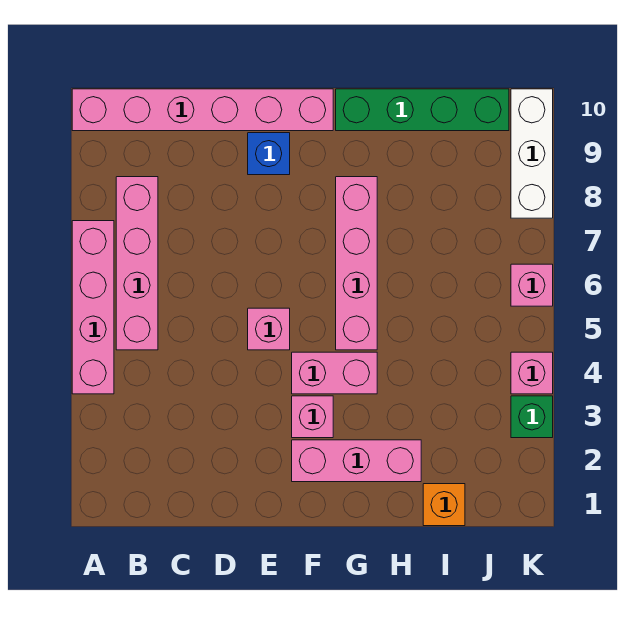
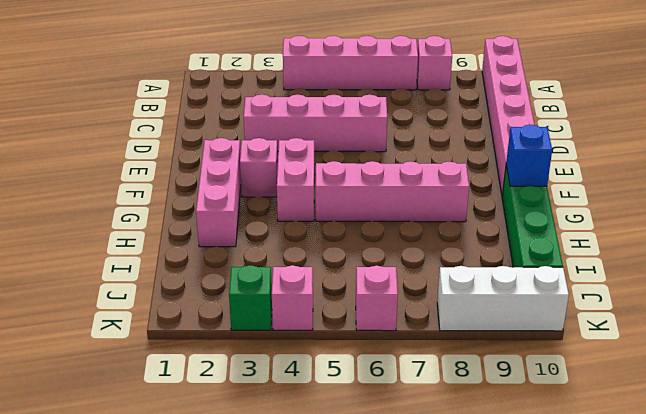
pink brick B5:B8 level 1 -> pink brick D3:D6 level 1
pink brick E5 level 1 -> pink brick A8 level 1
blue brick E9 level 1 -> blue brick G10 level 2
orange brick I1 level 1 -> none

